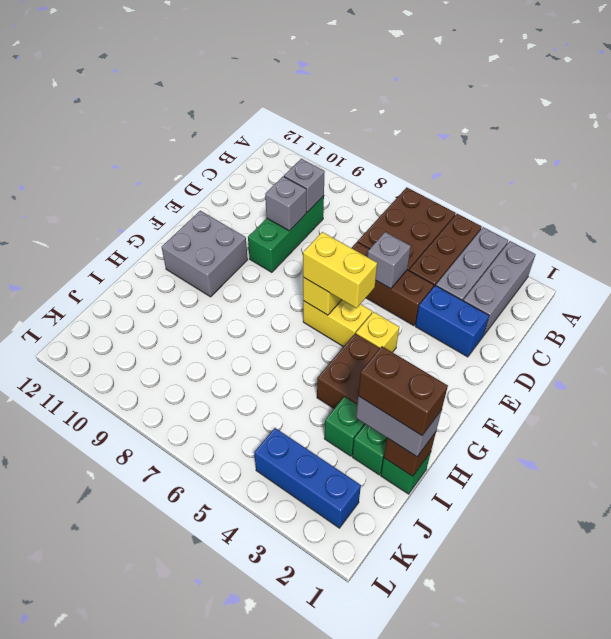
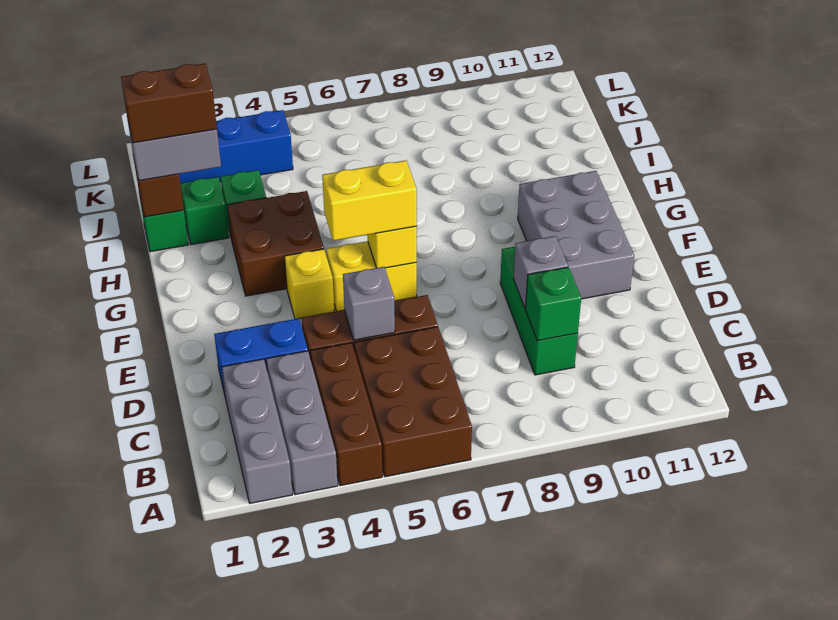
grey brick C9 level 2 -> green brick C9 level 2
grey brick F10:G11 level 1 -> grey brick E10:G11 level 1

